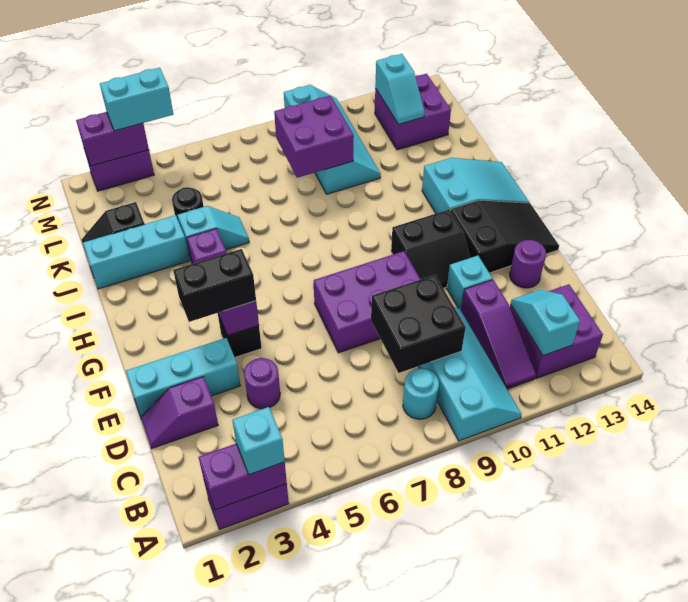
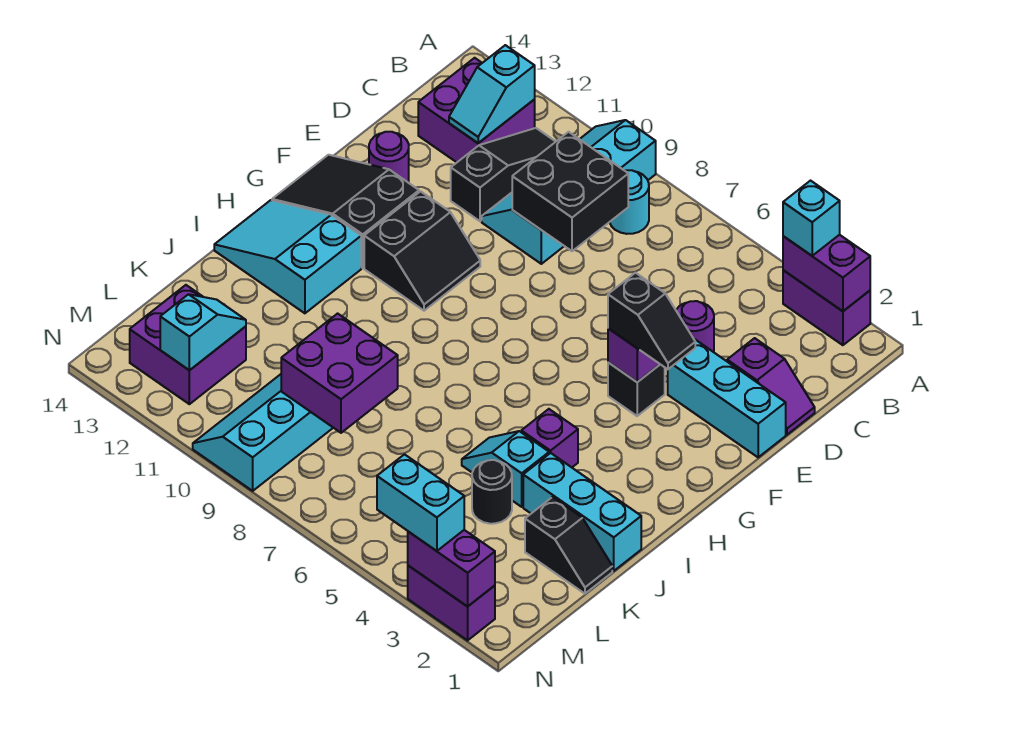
purple slope B11:D11 level 1 top D -> black slope B11:D11 level 1 top D
purple brick E7:F9 level 1 -> none
cyan brick E11 level 1 -> none
black brick F3:F4 level 3 -> black slope F3:F4 level 3 top 4
black slope F10:G11 level 1 top G -> black slope F10:G11 level 1 top 11

